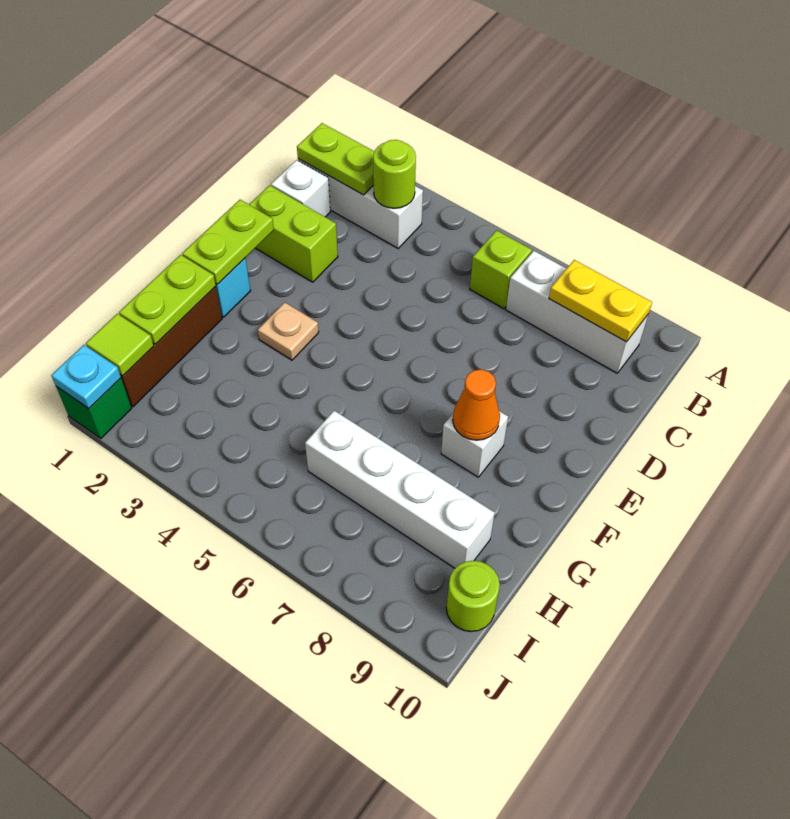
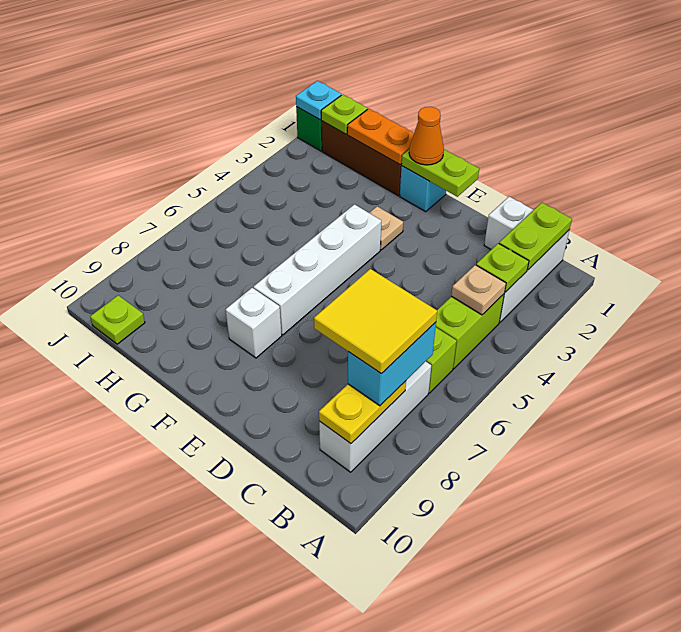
lime round brick B3 level 2 -> lime plate B3 level 2
none -> tan plate B4 level 2
none -> cyan brick B7:B8 level 3
none -> yellow tile B7:C8 level 4
lime brick D1:D2 level 1 -> lime brick B4:B5 level 1
orange cone F8 level 2 -> orange cone F1 level 3
lime plate G1:H1 level 2 -> orange plate G1:H1 level 2
white brick H6:H9 level 1 -> white brick F4:F7 level 1
lime tile I1 level 2 -> lime plate I1 level 2
lime round brick I10 level 1 -> lime plate I10 level 1

